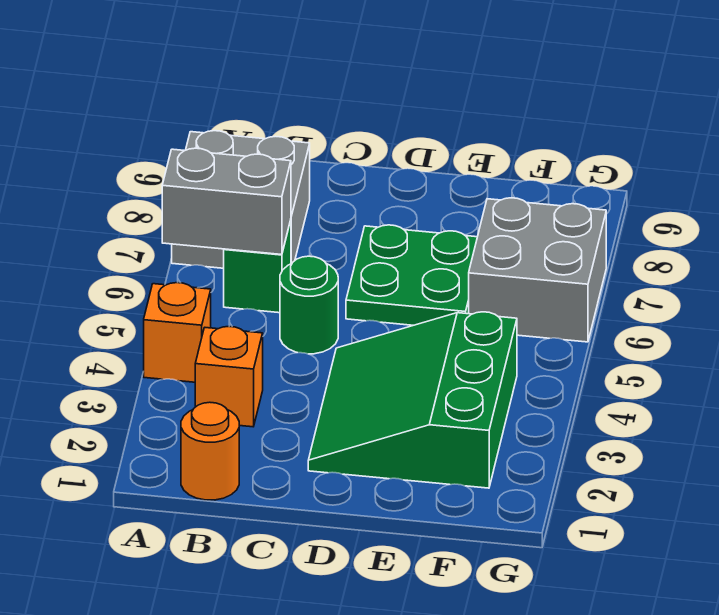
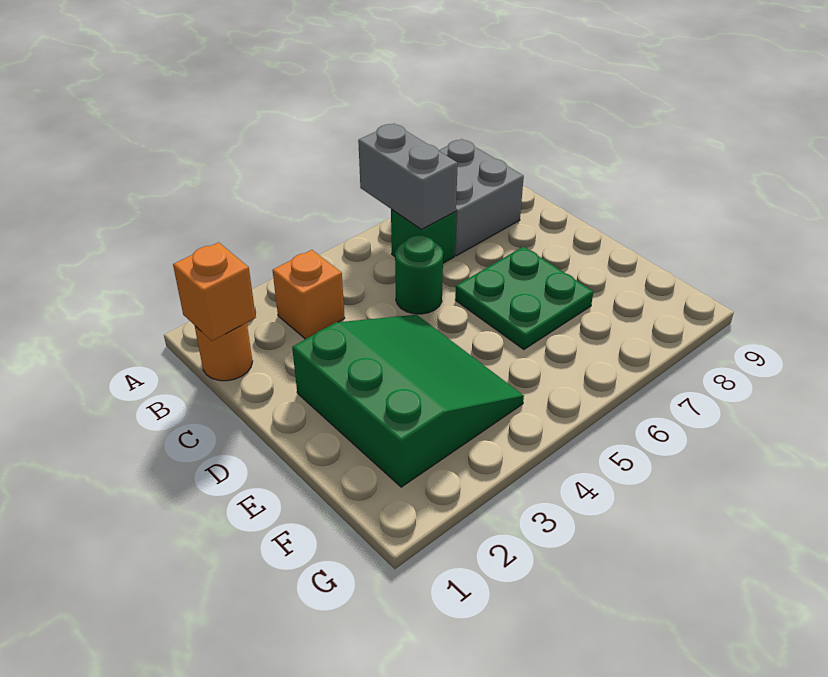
orange brick A4 level 1 -> orange brick B1 level 2
green slope D2:F4 level 1 top F -> green slope D2:F4 level 1 top 2
grey brick F6:G7 level 1 -> none

